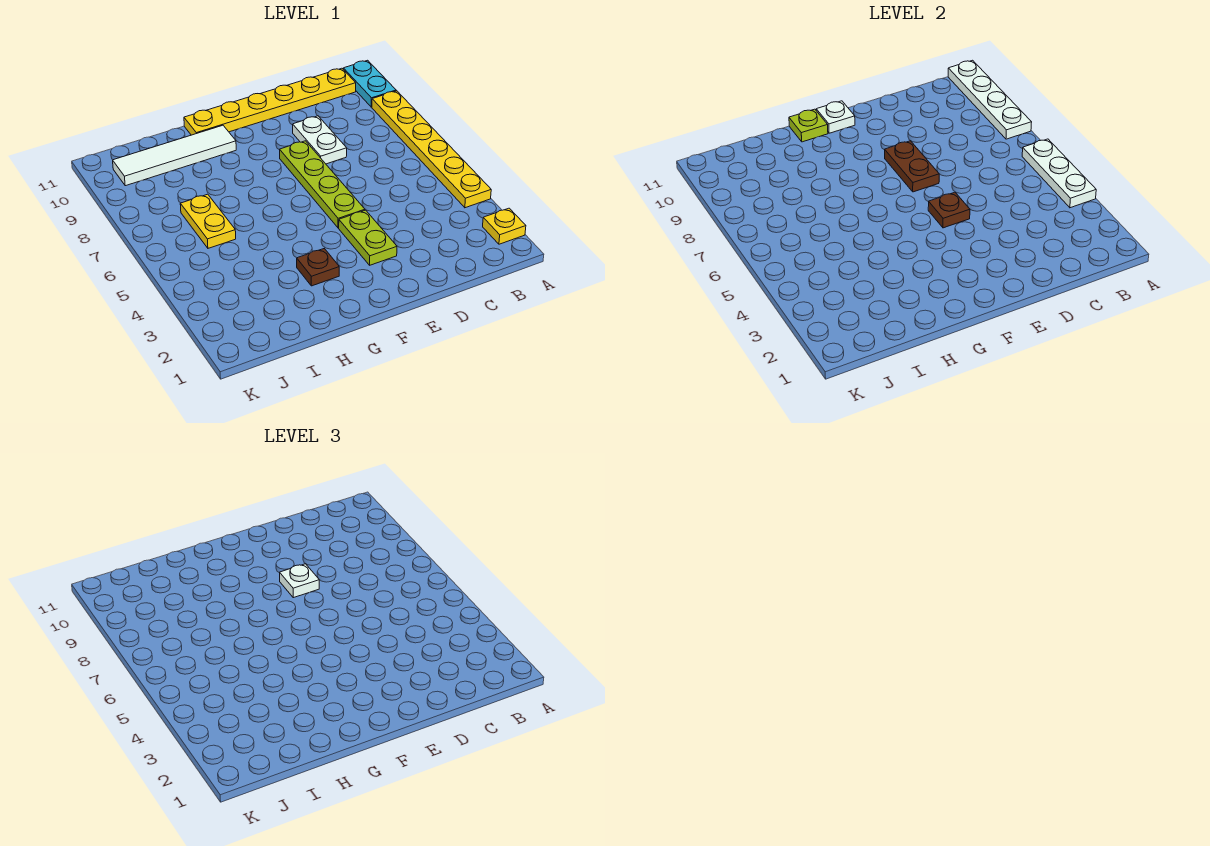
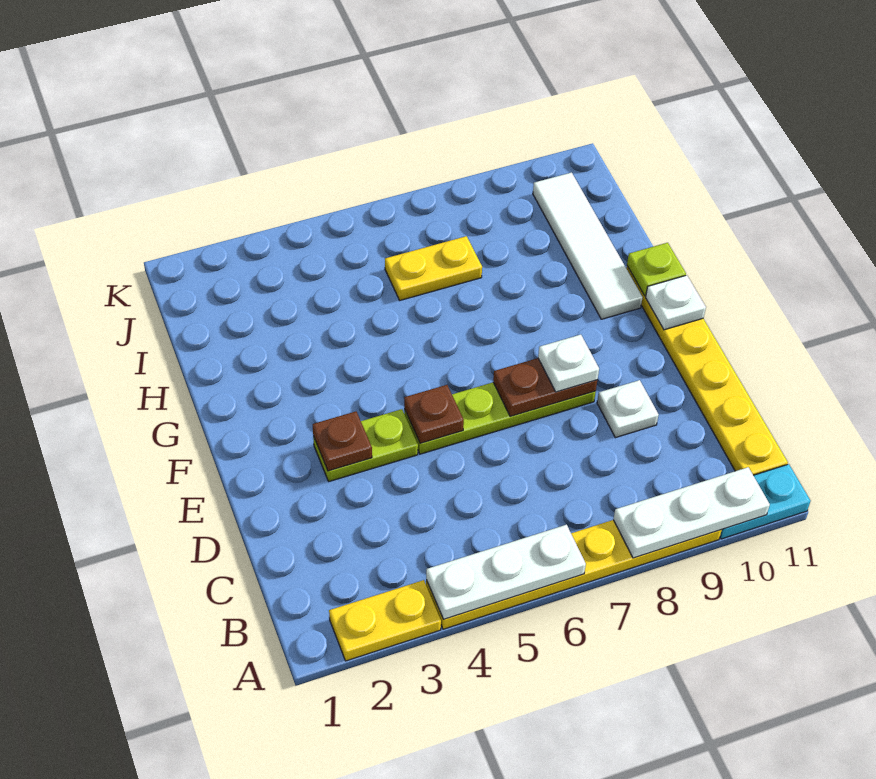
yellow plate A2 level 1 -> yellow plate A2:A3 level 1
white plate A8:A11 level 2 -> white plate A8:A10 level 2
white plate D8:D9 level 1 -> white plate D9 level 1
brown plate G3 level 1 -> brown plate E3 level 2

